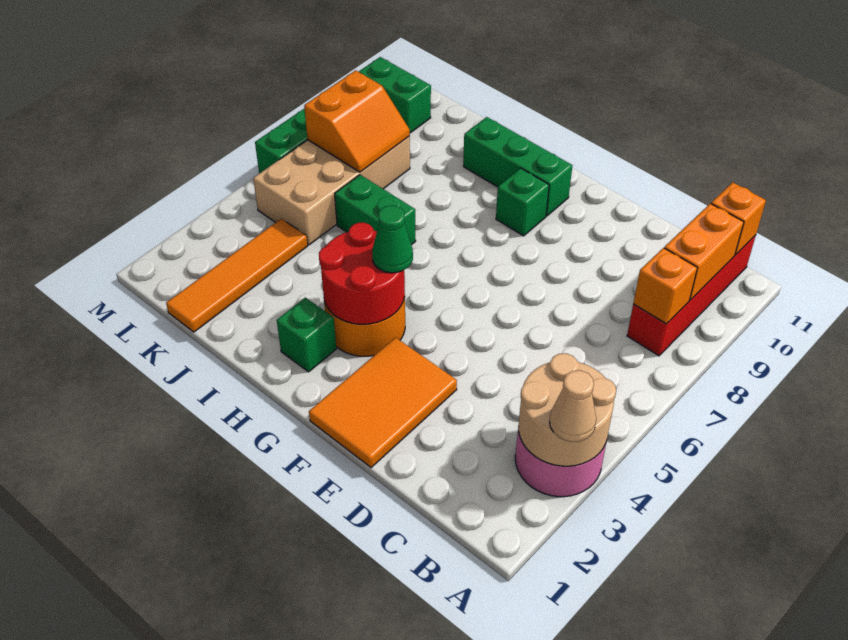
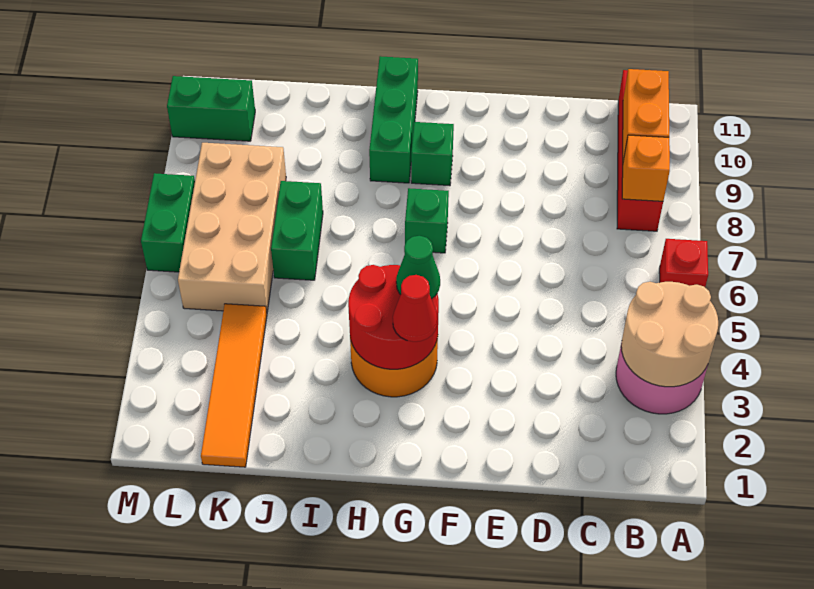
tan cone A3 level 3 -> none
none -> red brick A6 level 1
orange brick B11 level 2 -> none
orange tile E1:F3 level 1 -> none
none -> red cone G3 level 3
green brick G10:I10 level 1 -> green brick H9:H11 level 1
green brick H2 level 1 -> green brick G7 level 1
green brick I6:J6 level 1 -> green brick J6:J7 level 1
orange slope K7:L8 level 2 top L -> none

